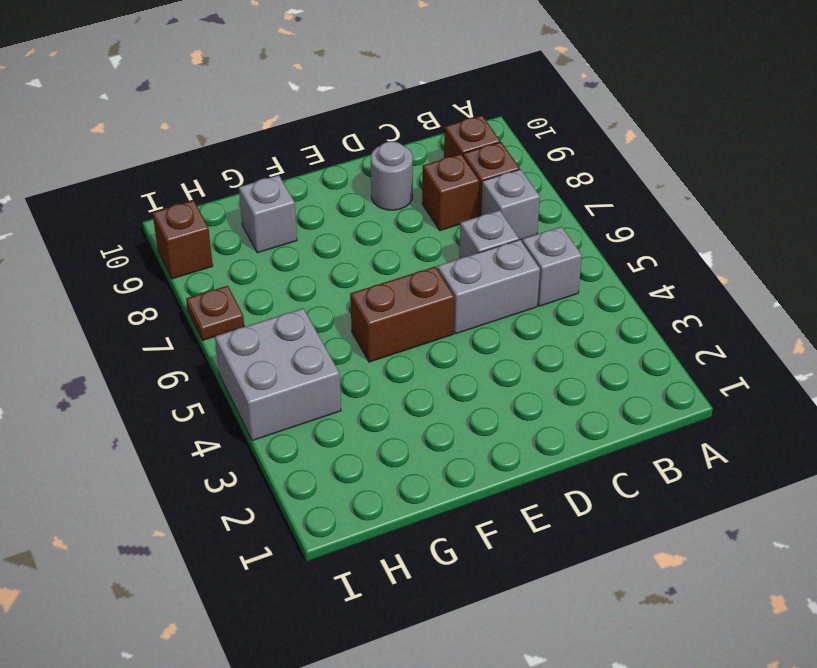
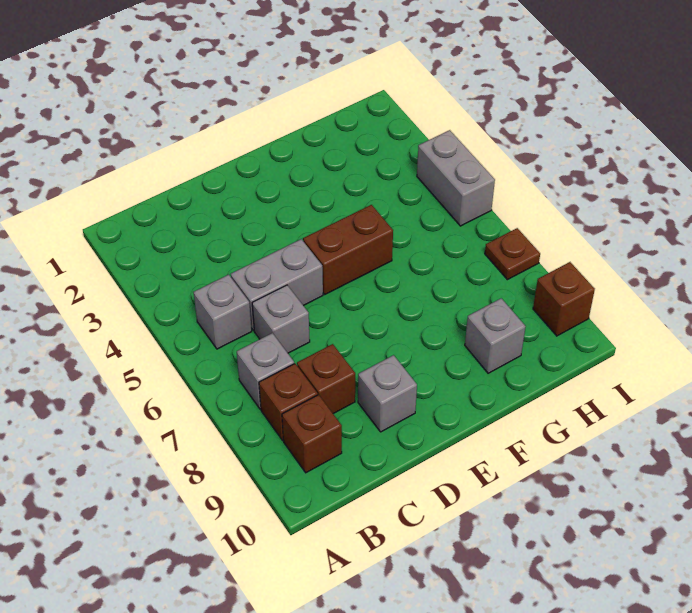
grey round brick D9 level 1 -> grey brick D9 level 1
grey brick H4:I5 level 1 -> grey brick I4:I5 level 1

